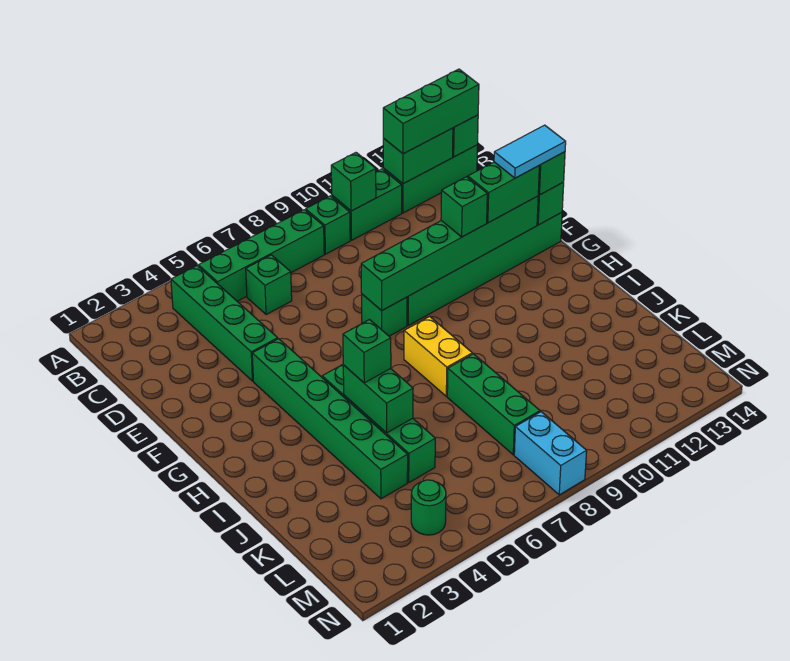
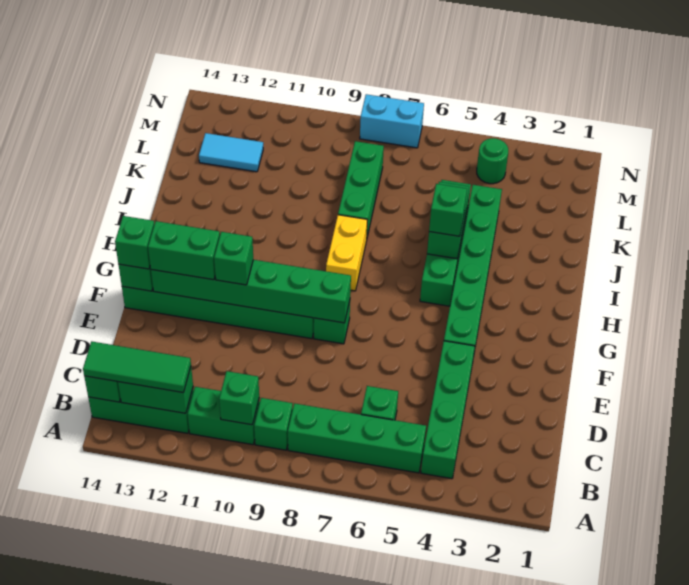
green brick B12:B14 level 3 -> green tile B12:B14 level 3
cyan tile F13:F14 level 4 -> cyan tile L12:L13 level 1
cyan brick M8:N8 level 1 -> cyan brick N7:N8 level 1

